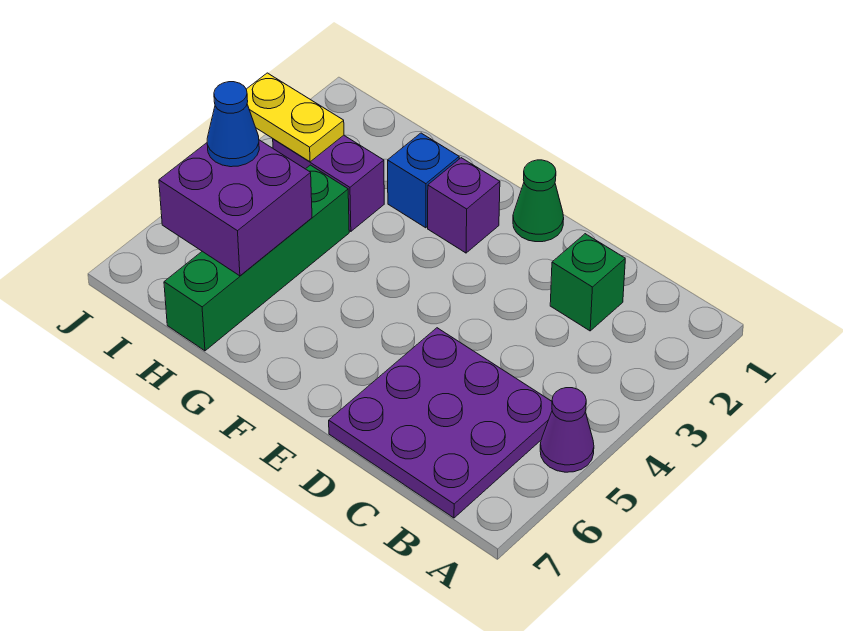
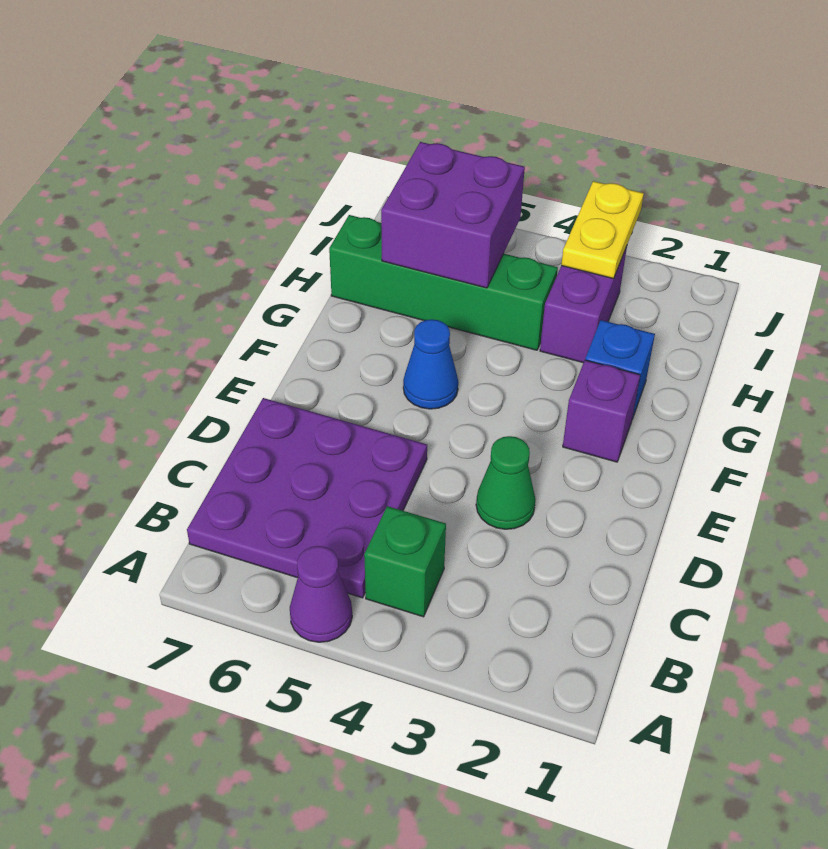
green brick C2 level 1 -> green brick B4 level 1
green cone E1 level 1 -> green cone D3 level 1
blue cone I5 level 3 -> blue cone F5 level 1

